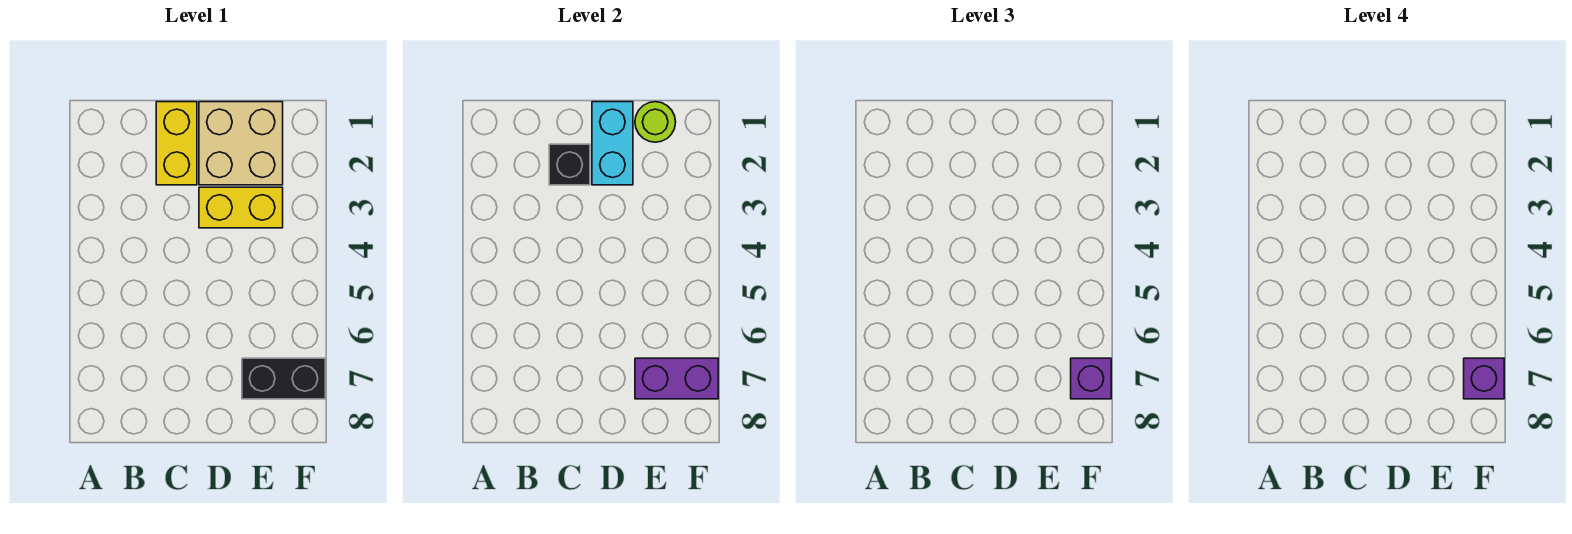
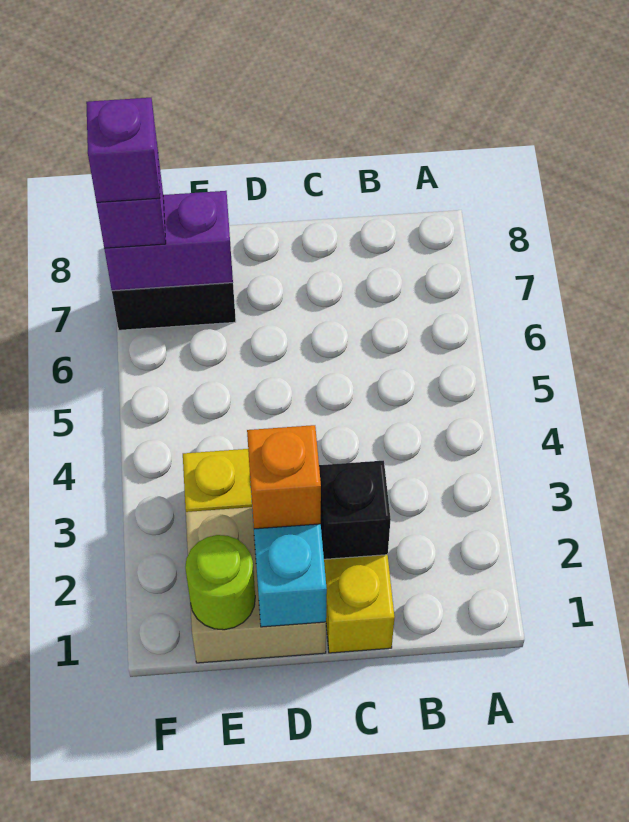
none -> orange brick D2 level 3

